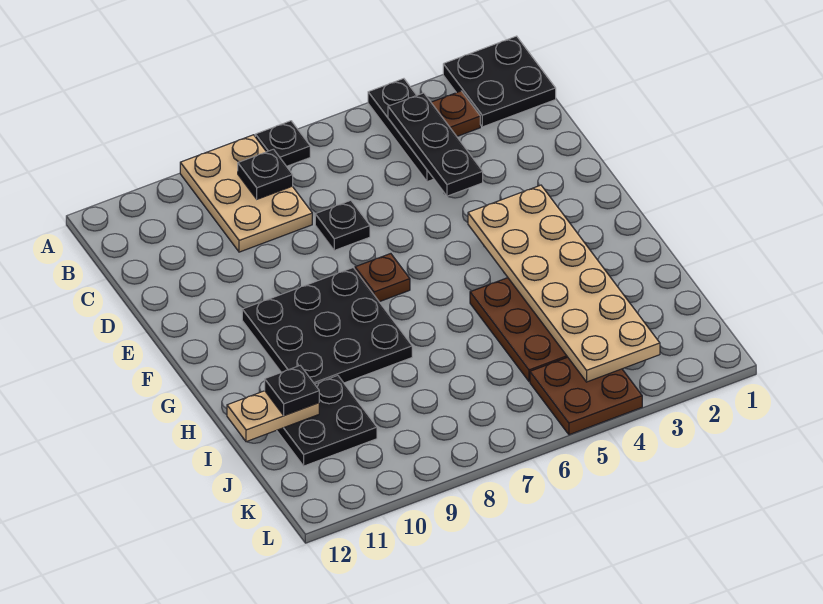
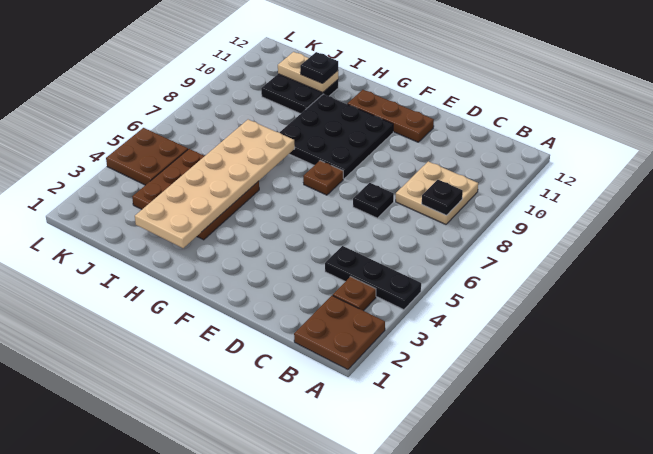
black plate A1:B2 level 1 -> brown plate A1:B2 level 1
black plate A7 level 1 -> none
tan plate A8:C9 level 1 -> tan plate B8:C9 level 1
black plate B4:D4 level 2 -> none
none -> brown plate E11:G11 level 1
tan plate F3:K4 level 2 -> tan plate H2:I7 level 2
tan plate I11:I12 level 2 -> tan plate I11:J11 level 2

